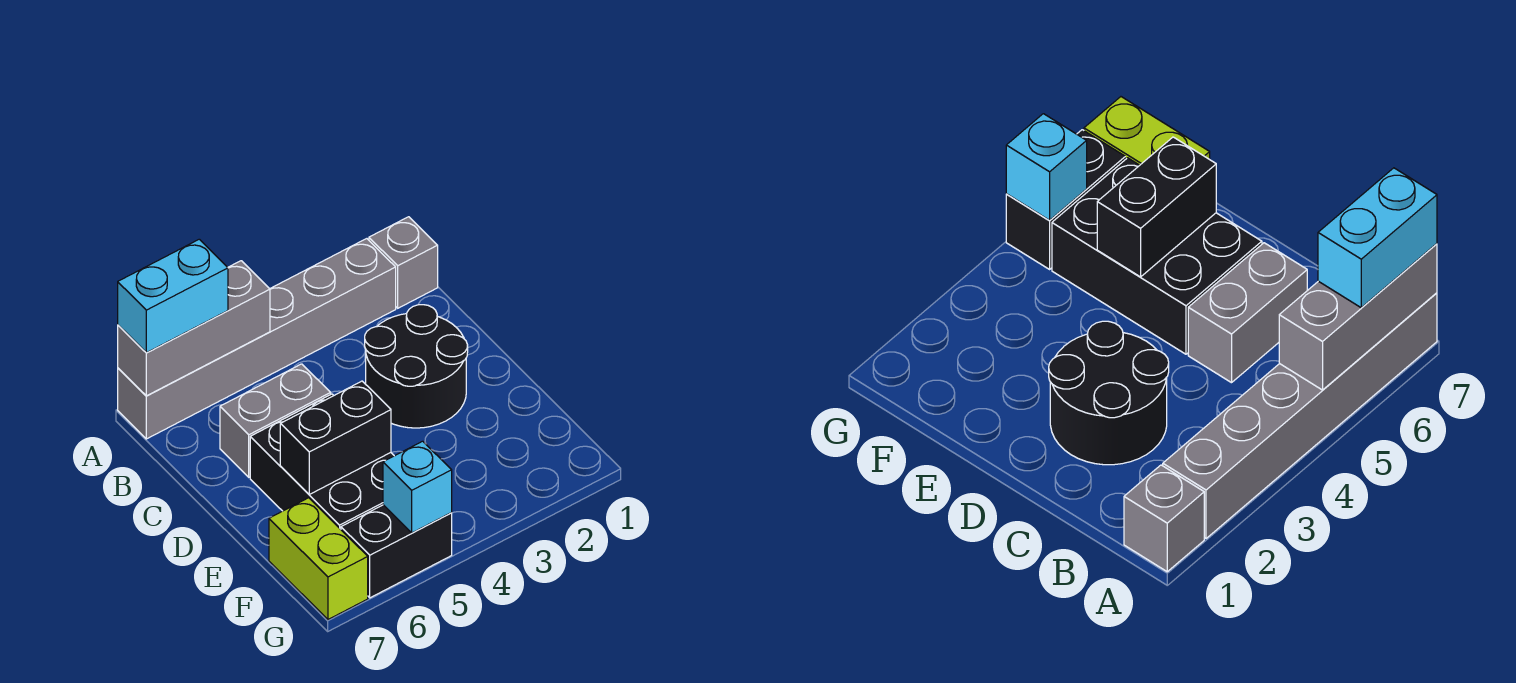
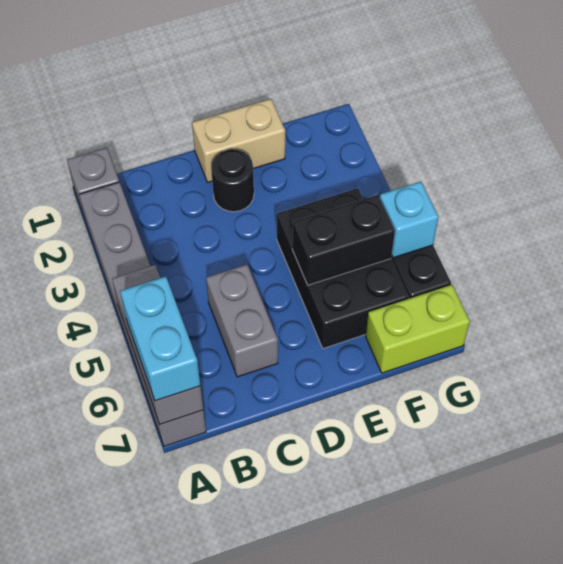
black round brick C2:D3 level 1 -> black round brick D2 level 1
none -> tan brick D1:E1 level 1
black brick D5:F6 level 1 -> black brick E4:F6 level 1
black brick E5:E6 level 2 -> black brick E5:F5 level 2

